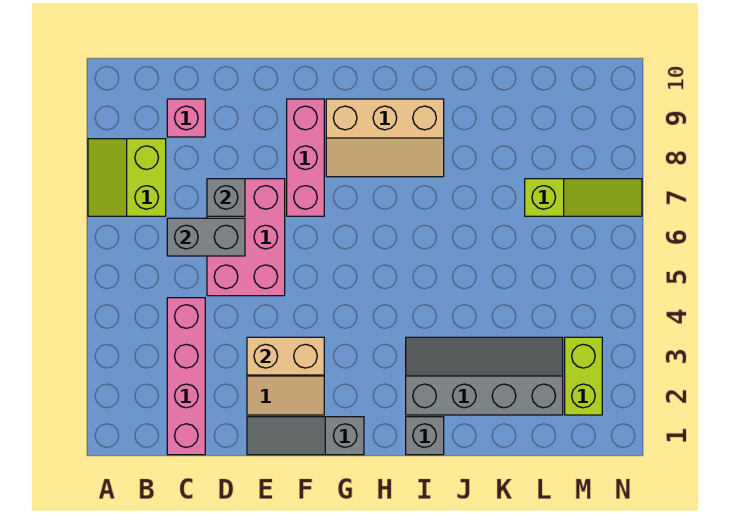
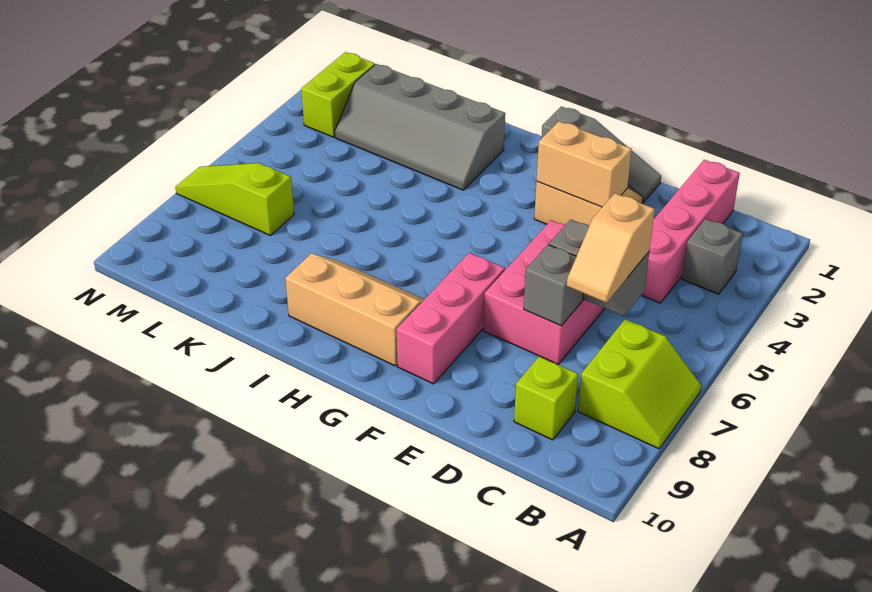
none -> tan slope C6:C7 level 3 top 6
pink brick C9 level 1 -> lime brick C9 level 1
grey brick I1 level 1 -> grey brick B3 level 1

